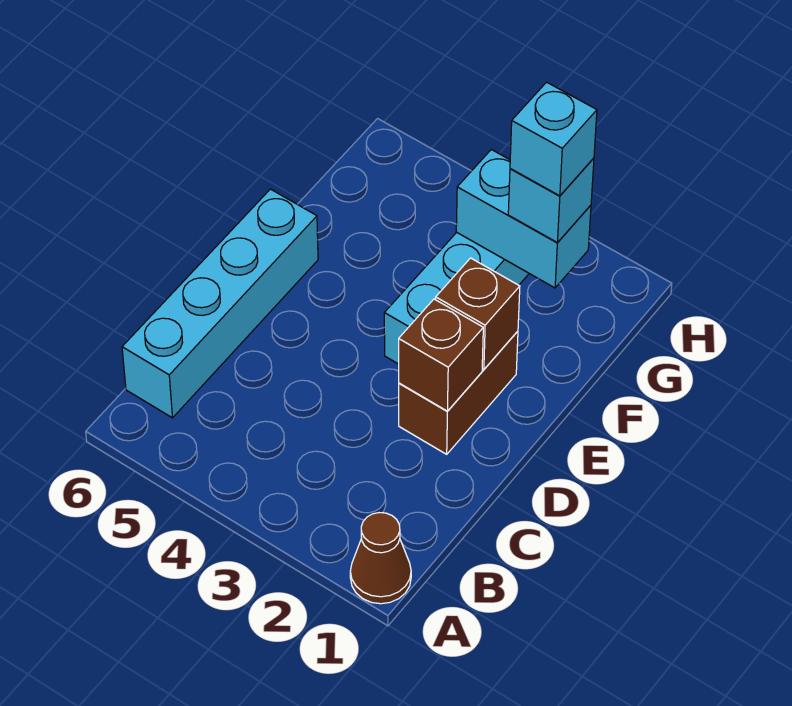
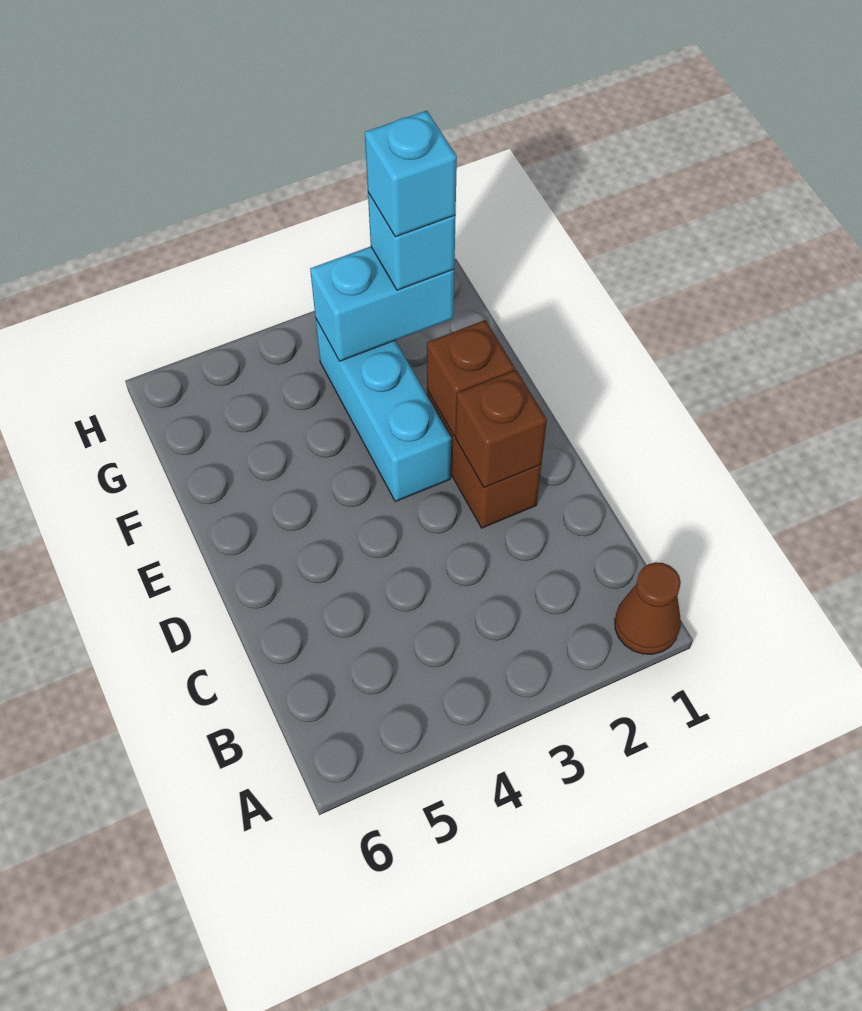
cyan brick B6:E6 level 1 -> none

